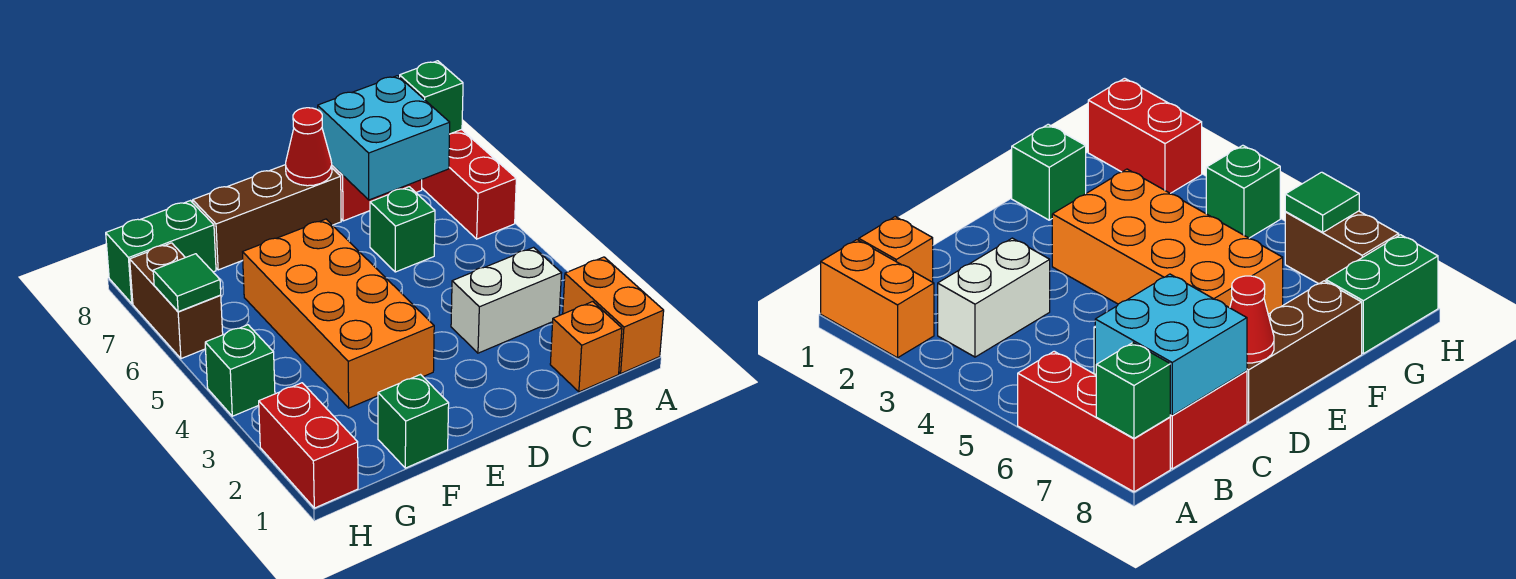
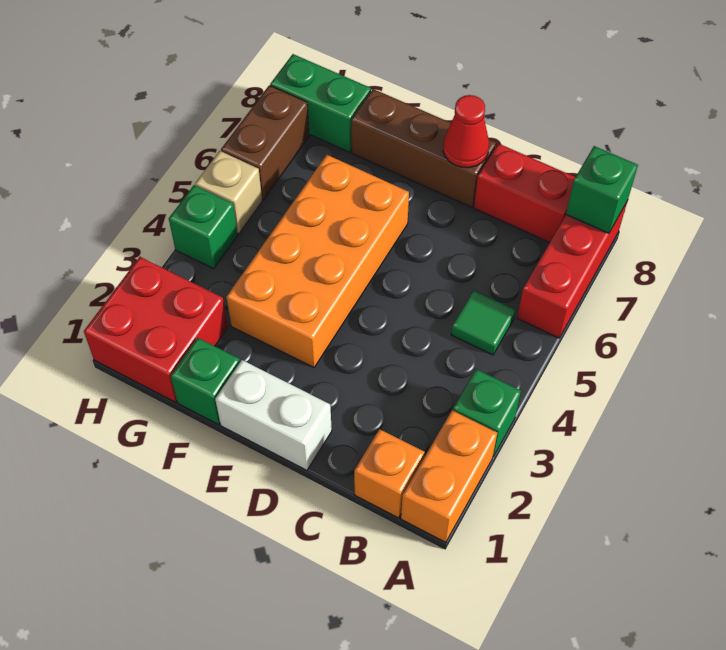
white brick B3:C3 level 1 -> white brick D1:E1 level 1
cyan brick B7:C8 level 2 -> none
green brick C6 level 1 -> green brick A3 level 1
red brick H1:H2 level 1 -> red brick G1:H2 level 1
none -> tan brick H5 level 1
green tile H6 level 2 -> green tile B5 level 1

